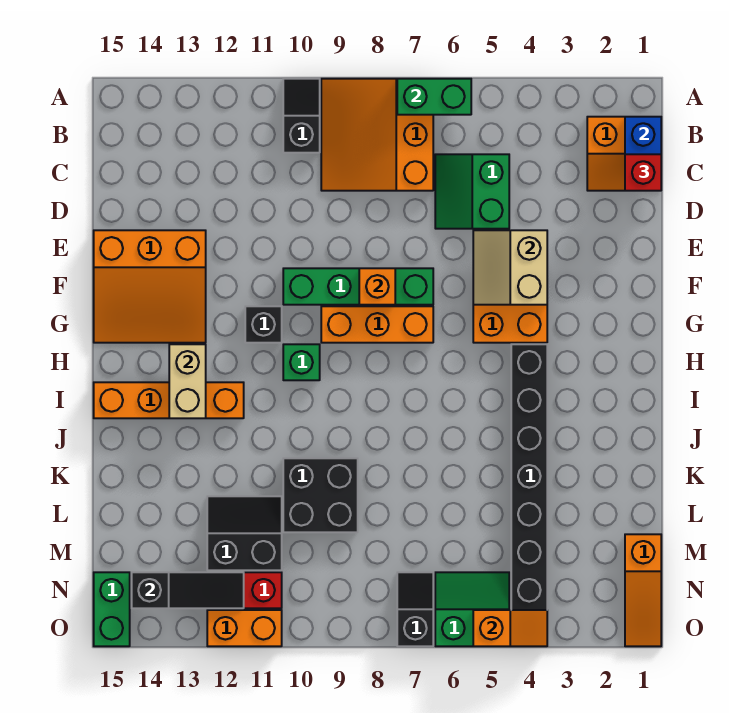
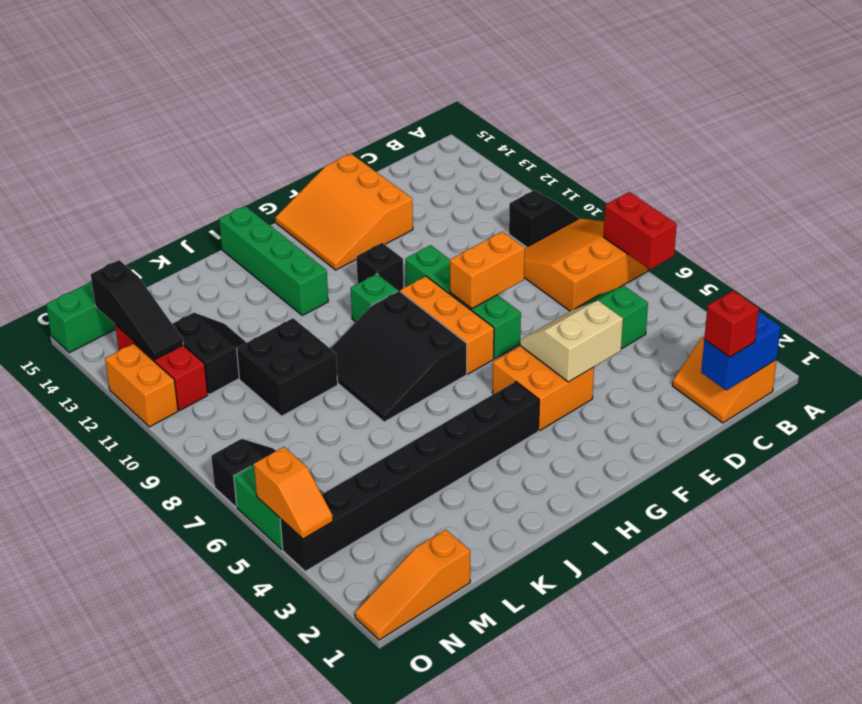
green brick A6:A7 level 2 -> red brick A6:A7 level 2
orange brick F8 level 2 -> orange brick E8:F8 level 2
none -> black slope H7:J9 level 1 top H
tan brick H13:I13 level 2 -> none
orange brick I12:I15 level 1 -> green brick I12:I15 level 1

